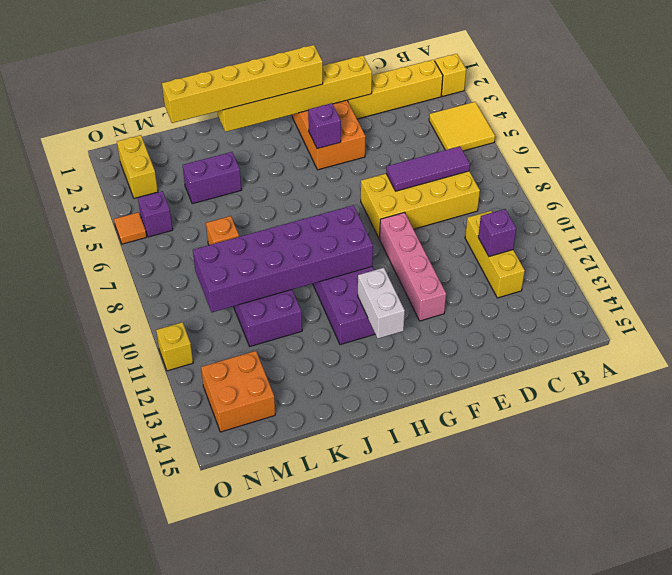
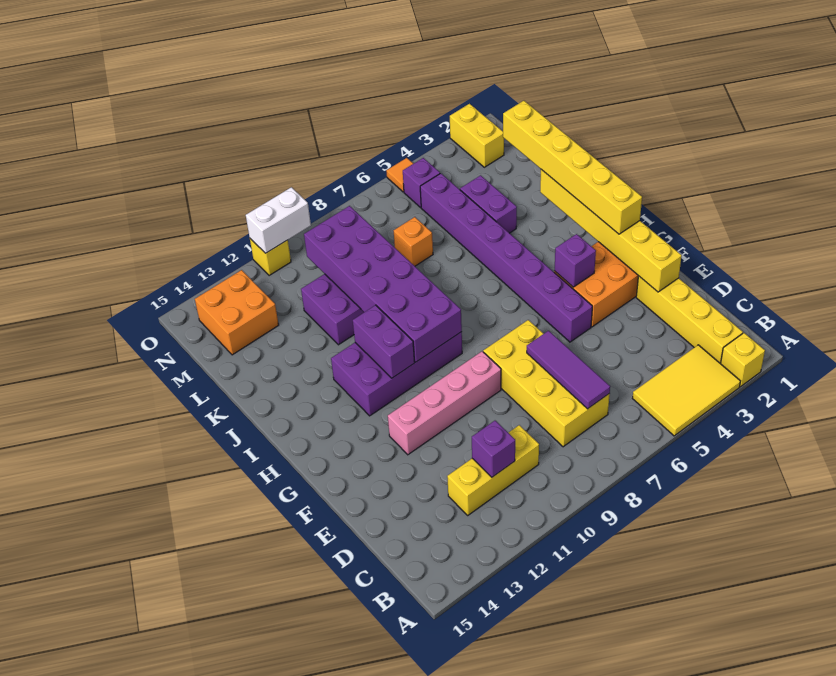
yellow tile A4:B5 level 1 -> yellow tile A3:B5 level 1
none -> purple brick F5:M5 level 1
none -> purple brick H11:I11 level 2
white brick H12:H13 level 2 -> white brick O10:O11 level 2
yellow brick N2:N3 level 1 -> yellow brick N2:O2 level 1

